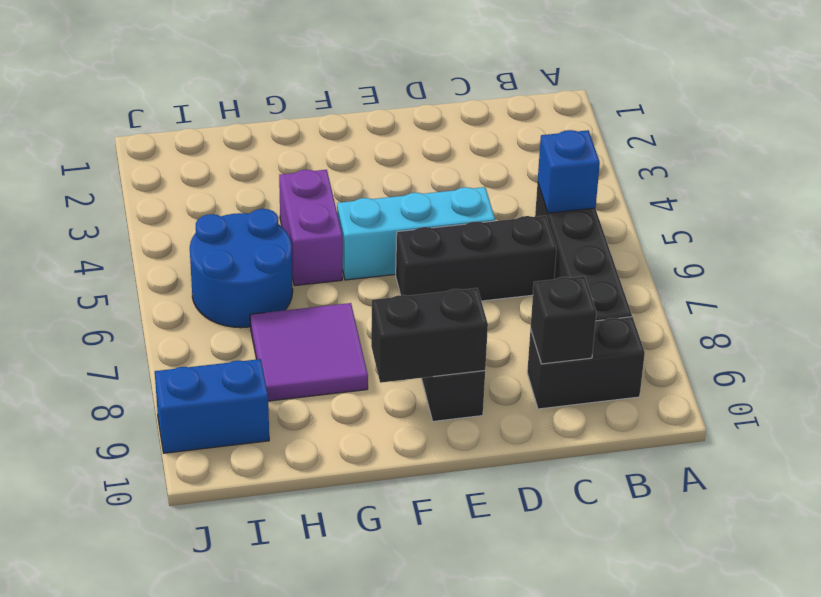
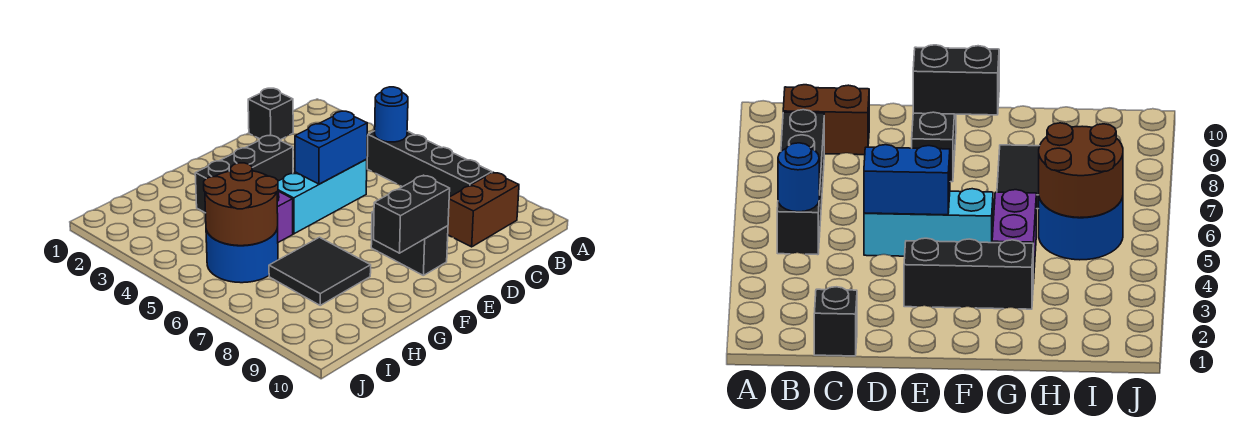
blue brick B5 level 2 -> blue round brick B5 level 2
black brick B9:C9 level 1 -> brown brick B9:C9 level 1
black brick C6:E6 level 1 -> black brick E3:G3 level 1
black brick C9 level 2 -> black brick C1 level 1
purple tile G7:H8 level 1 -> black tile G7:H8 level 1
none -> brown round brick H5:I6 level 2
blue brick I9:J9 level 1 -> blue brick D5:E5 level 2

